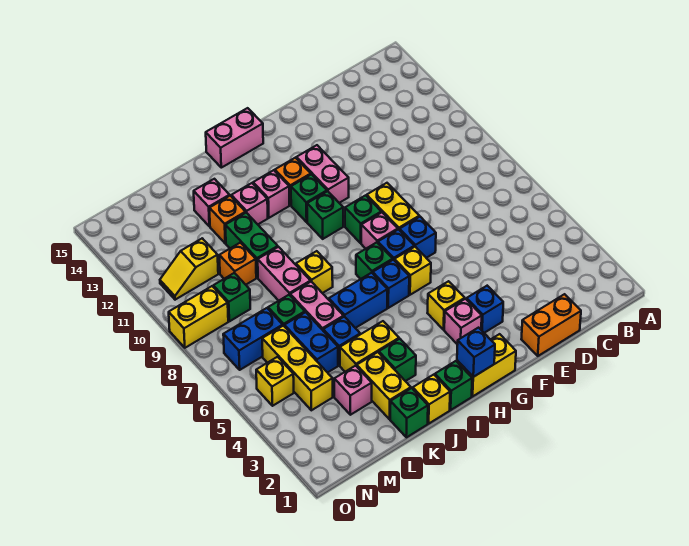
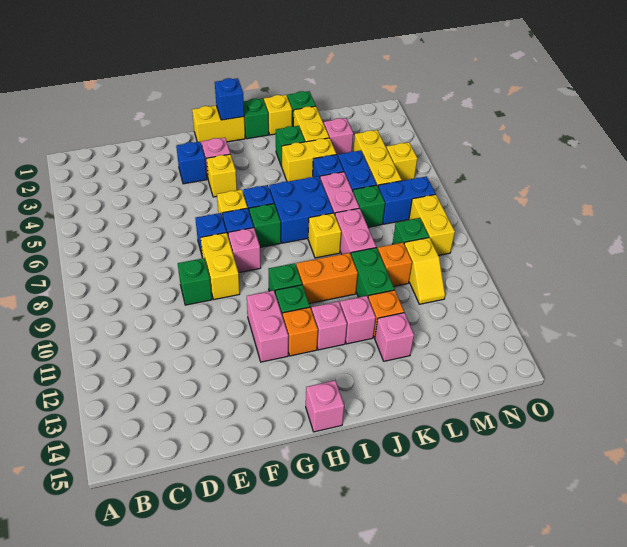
orange brick D1:E1 level 1 -> orange brick I10:J10 level 1
green brick G9 level 1 -> green brick E9 level 1
pink brick H15:I15 level 1 -> pink brick H15 level 1
blue brick I6:J6 level 1 -> blue brick I6:J7 level 1
yellow slope M11:N11 level 1 top M -> yellow slope M10:M11 level 1 top 10
yellow brick N9:O9 level 1 -> yellow brick N8:N9 level 1

